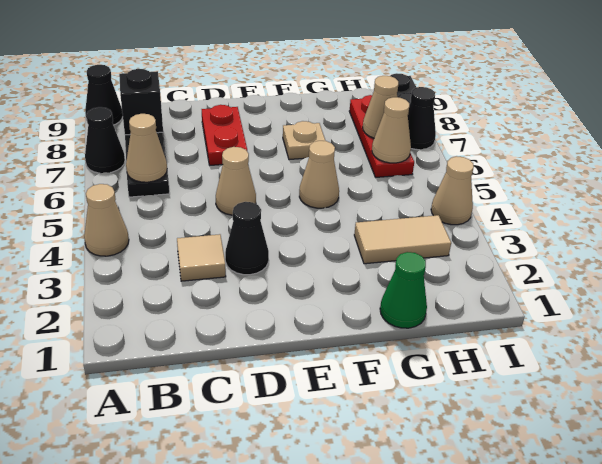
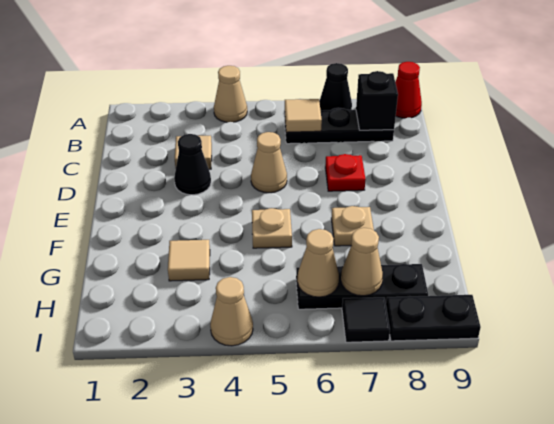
black cone A9 level 1 -> red cone A9 level 1
tan cone B6 level 2 -> tan tile B6 level 2
red plate D7:D8 level 1 -> red plate D7 level 1
tan cone F5 level 1 -> tan plate F5 level 1
green cone G1 level 1 -> none
tan tile G3:H3 level 1 -> tan tile G3 level 1
red plate H6:H8 level 1 -> black plate H6:H8 level 1
black cone I7 level 1 -> black tile I7 level 1

